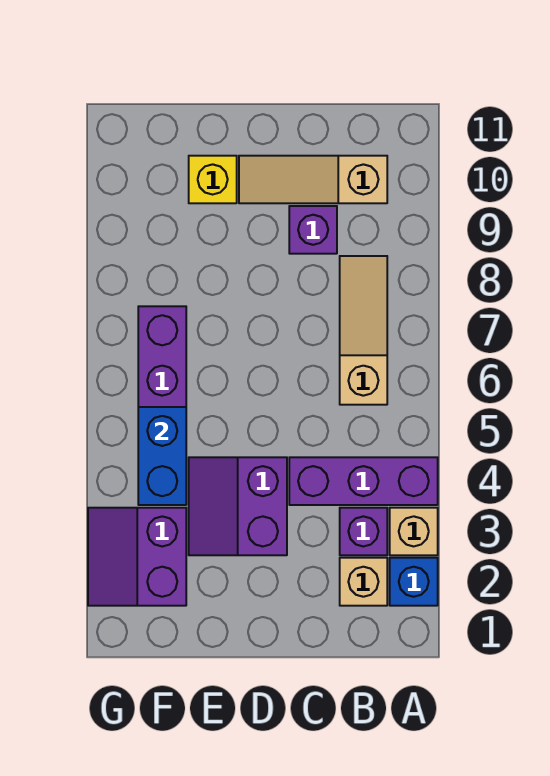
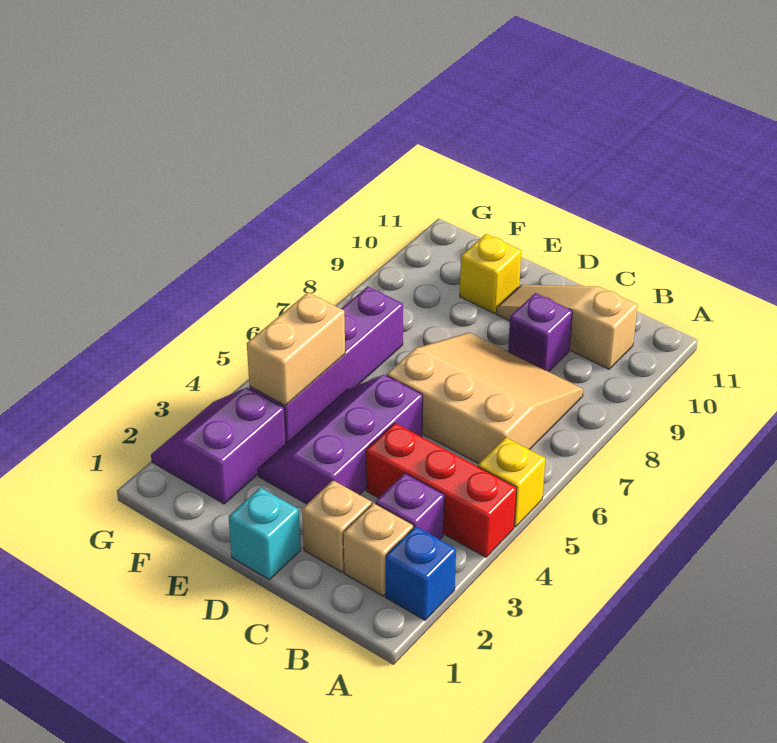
tan brick A3 level 1 -> tan brick C2 level 1
purple brick A4:C4 level 1 -> red brick A4:C4 level 1
none -> yellow brick A5 level 1
tan slope B6:B8 level 1 top 6 -> tan slope B6:D8 level 1 top 6
none -> cyan brick D1 level 1
purple slope D3:E4 level 1 top D -> purple slope D3:E5 level 1 top D
blue brick F4:F5 level 2 -> tan brick F4:F5 level 2

